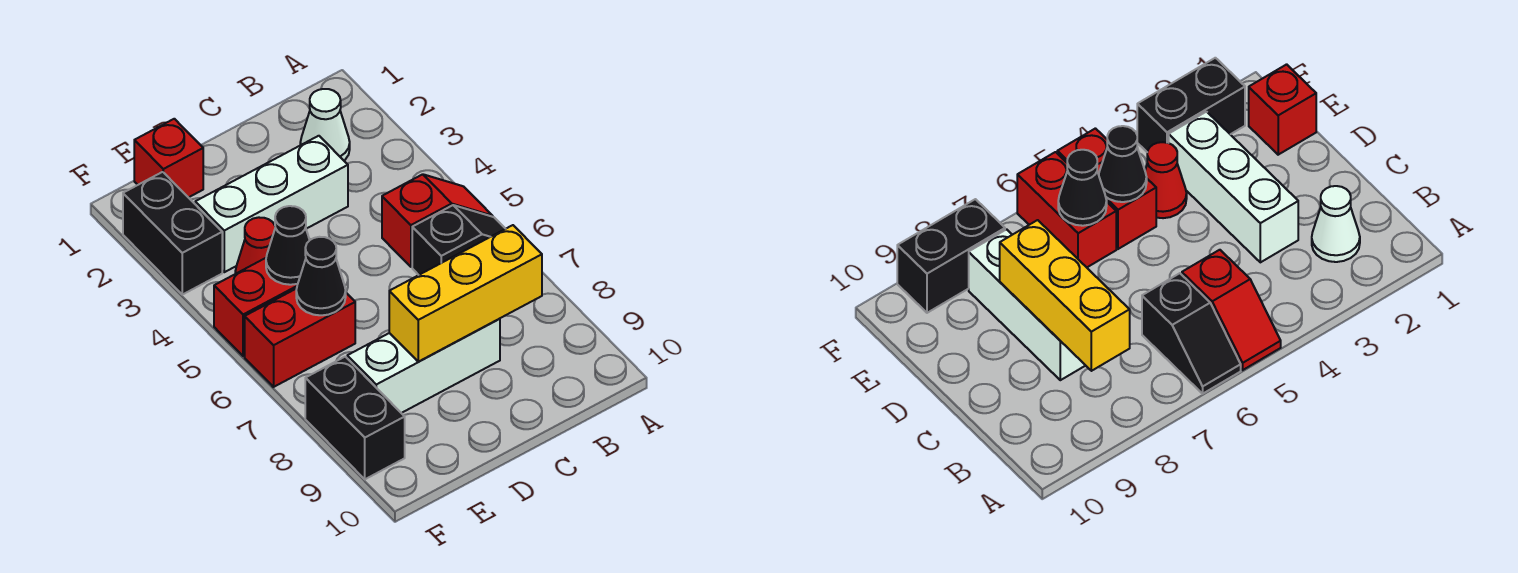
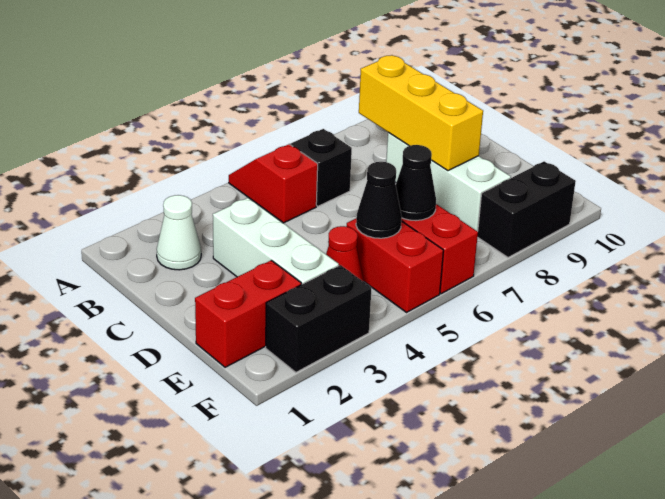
red brick E1 level 1 -> red brick E1:E2 level 1

